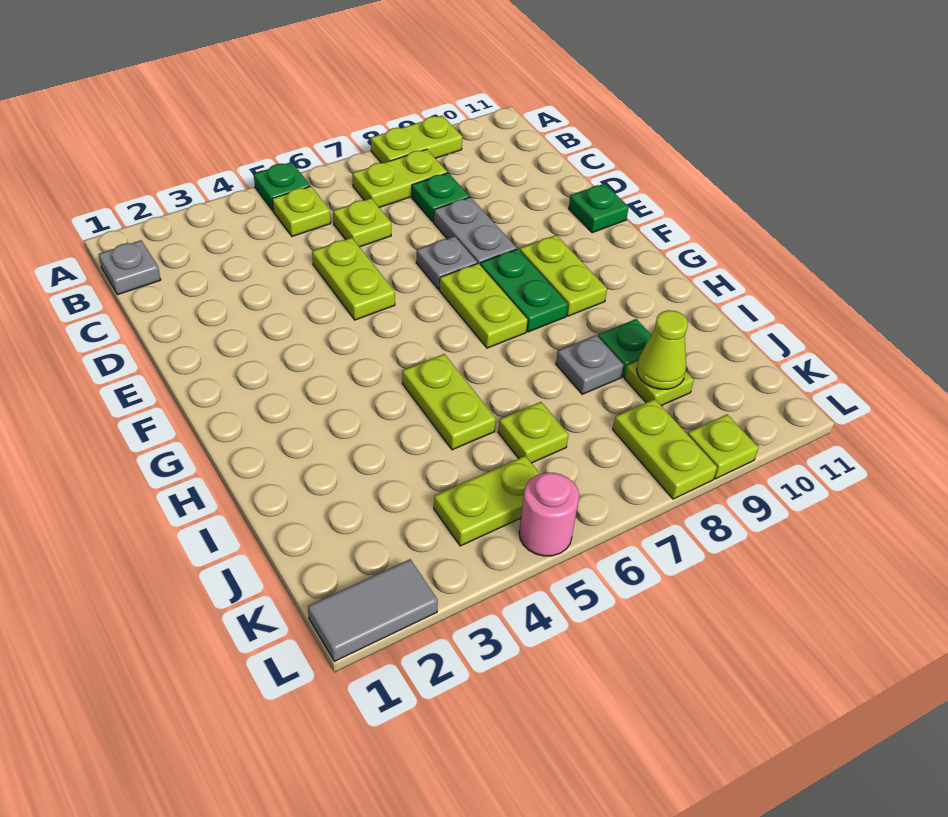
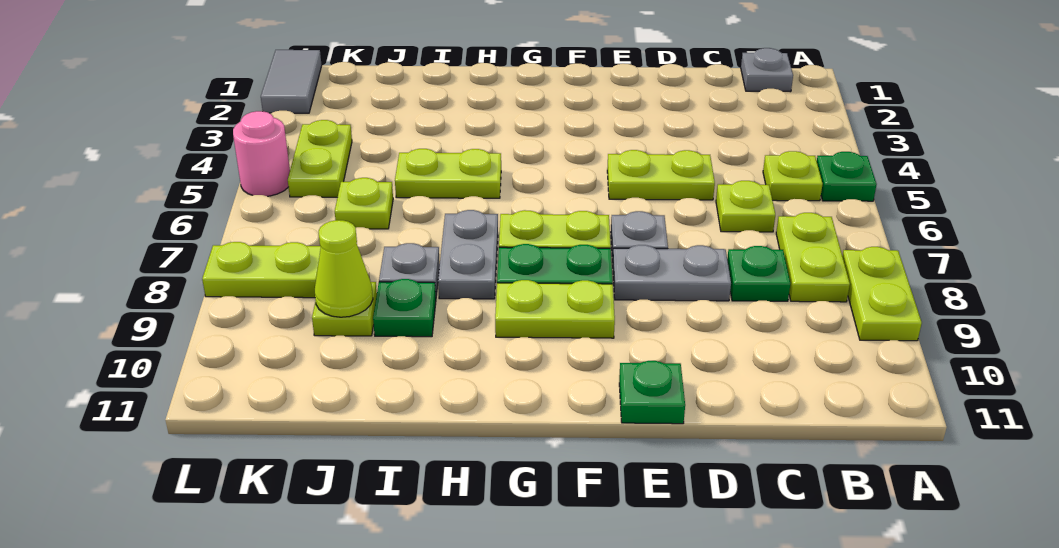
none -> grey plate H7:H8 level 1
lime plate L9 level 1 -> none

